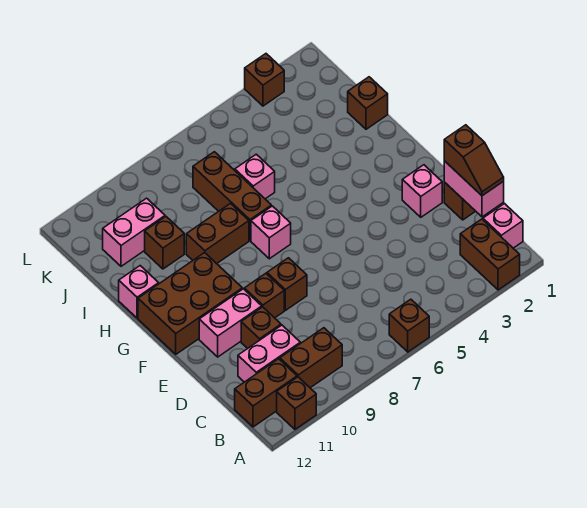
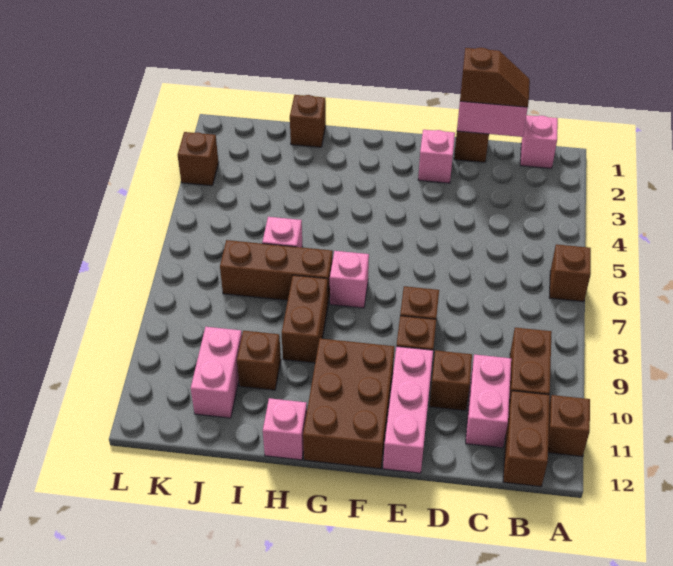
brown brick A2:B2 level 1 -> none
pink brick E10:E11 level 1 -> pink brick E10:E12 level 1

